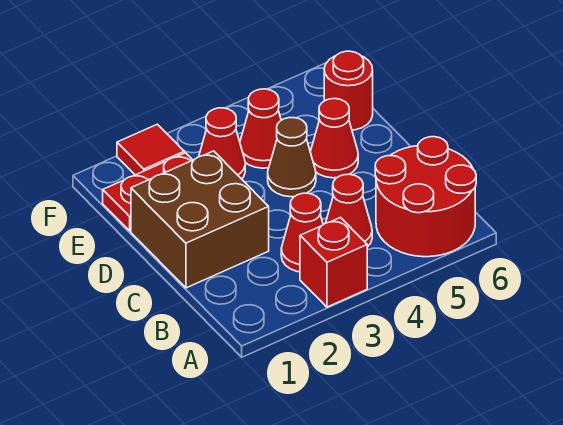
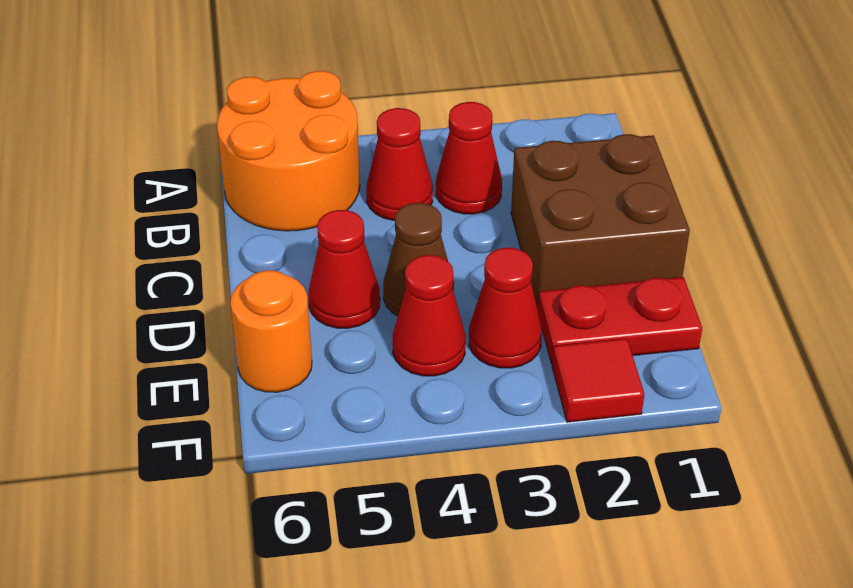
red brick A3 level 1 -> none
red round brick A5:B6 level 1 -> orange round brick A5:B6 level 1
red round brick E6 level 1 -> orange round brick E6 level 1

